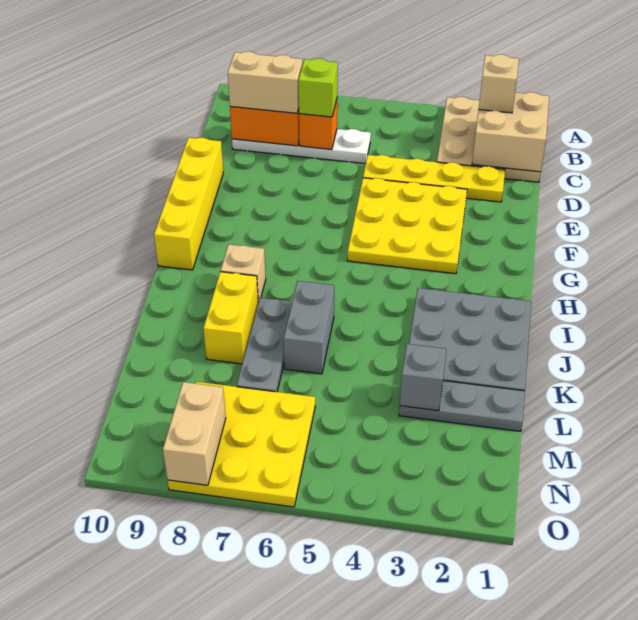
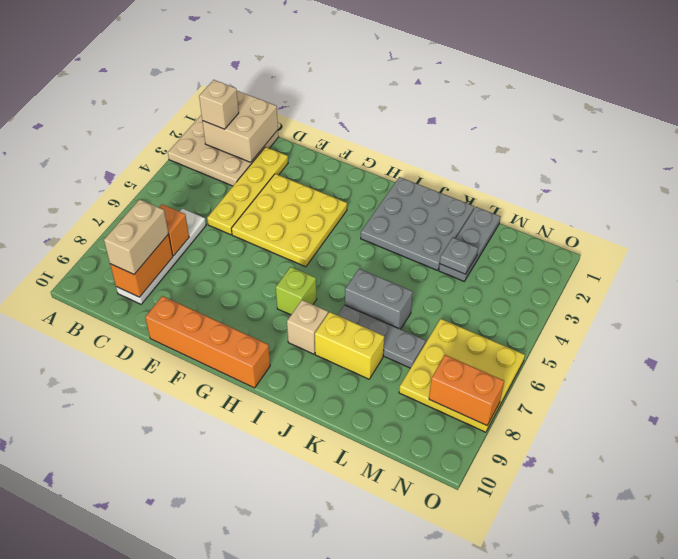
lime brick C7 level 3 -> lime brick H7 level 1
yellow brick E10:H10 level 1 -> orange brick E10:H10 level 1
grey brick L3 level 2 -> grey plate L3 level 2
tan brick N8:O8 level 2 -> orange brick N8:O8 level 2

